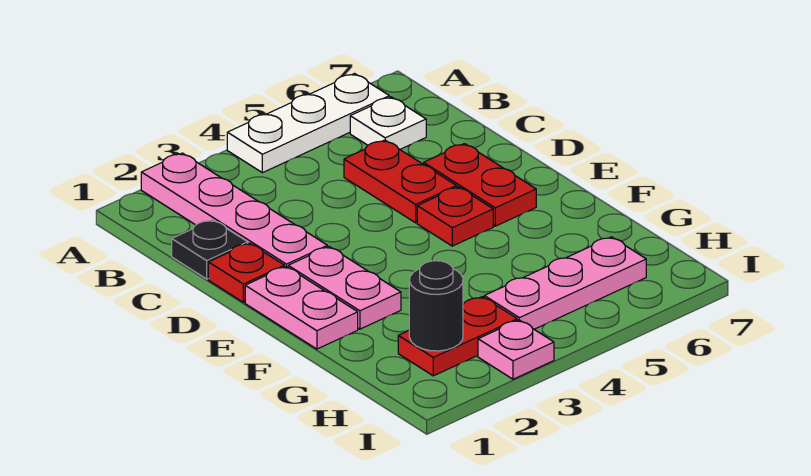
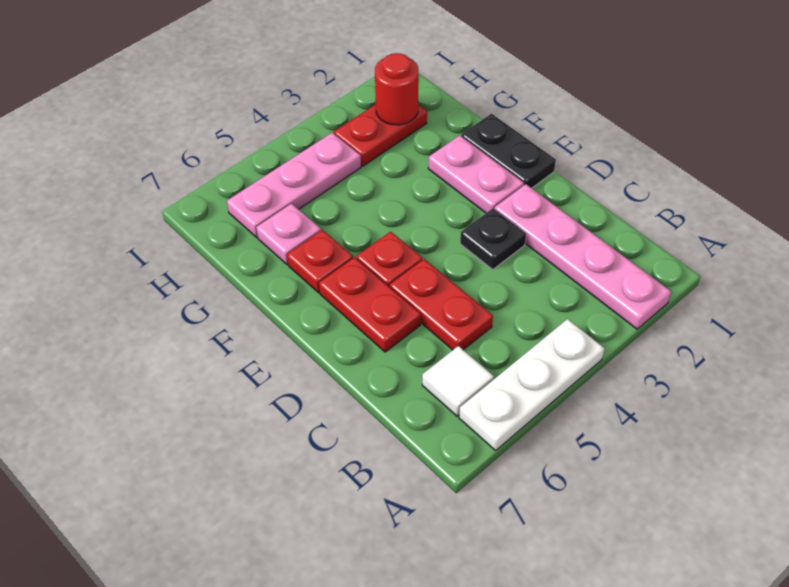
white plate B6 level 1 -> white tile B6 level 1
black plate C1 level 1 -> black plate D3 level 1
red plate D1 level 1 -> red plate F6 level 1
pink plate E1:F1 level 1 -> black plate E1:F1 level 1
black round brick H2 level 2 -> red round brick H2 level 2
pink plate I3 level 1 -> pink plate G6 level 1

